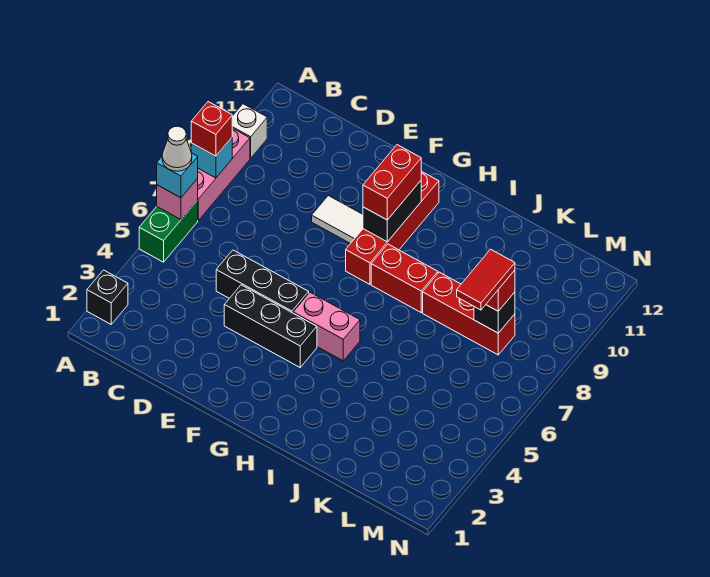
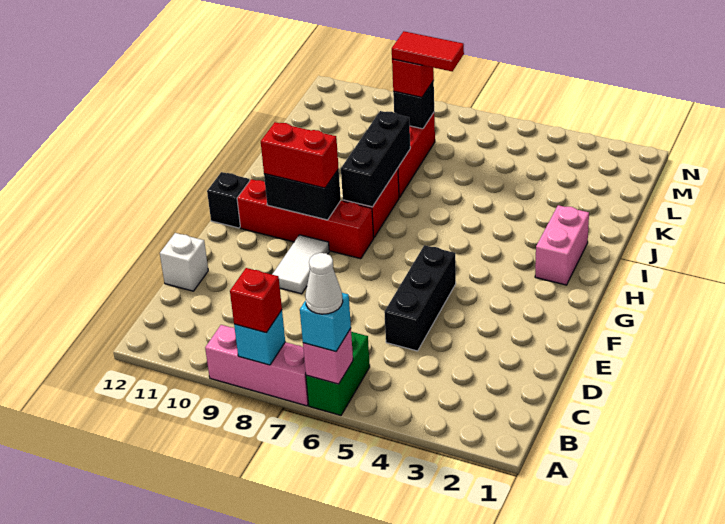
black brick A2 level 1 -> black brick G12 level 1
green brick A5:A6 level 1 -> green brick A6:B6 level 1
white brick A10 level 1 -> white brick D12 level 1
black brick E4:G4 level 1 -> black brick H8:J8 level 2
pink brick G5:H5 level 1 -> pink brick H2:I2 level 1

